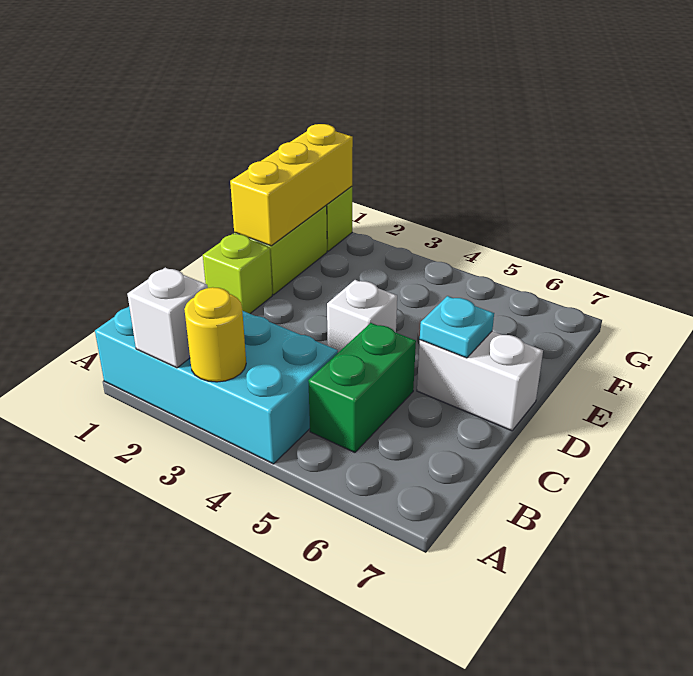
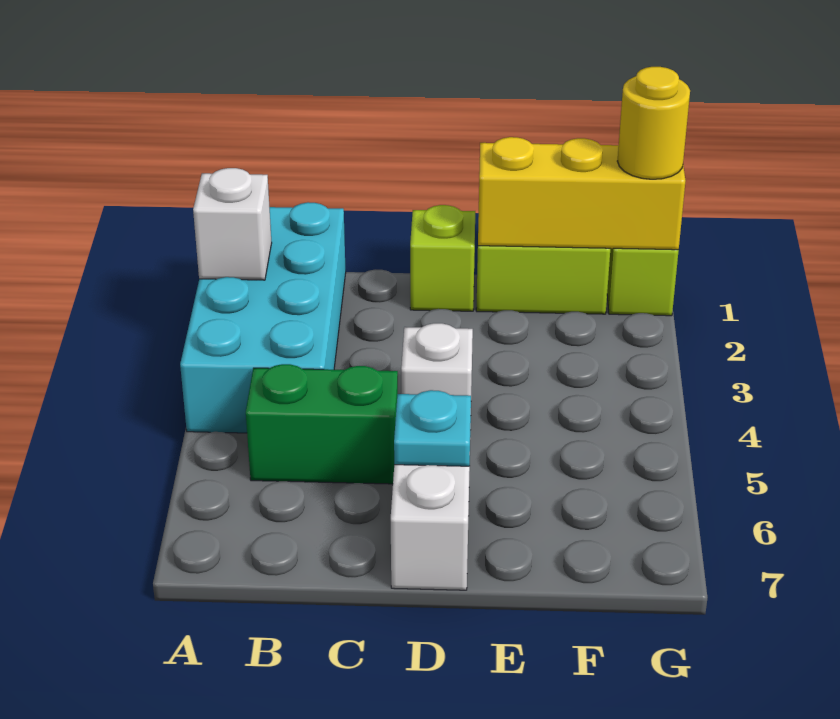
yellow round brick A3 level 2 -> yellow round brick G1 level 3

